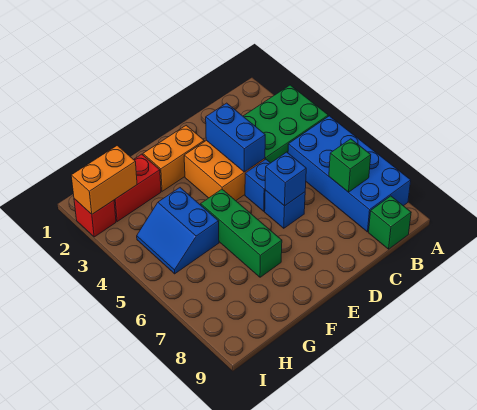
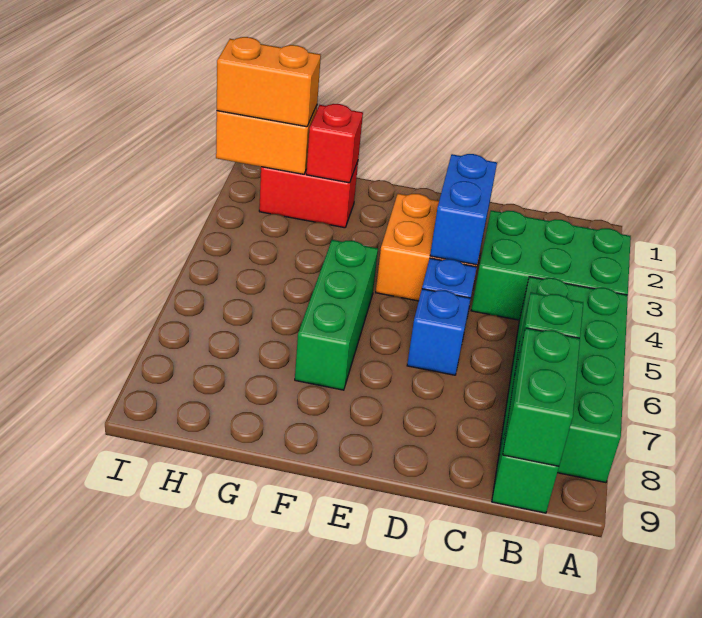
blue brick A5:B8 level 1 -> green brick A5:B8 level 1
none -> green brick B8:B9 level 2
blue brick D6 level 2 -> none
orange brick E2:F2 level 1 -> orange brick H2:I2 level 3
blue slope G4:H5 level 1 top G -> none
red brick I2 level 1 -> red brick G2 level 2

